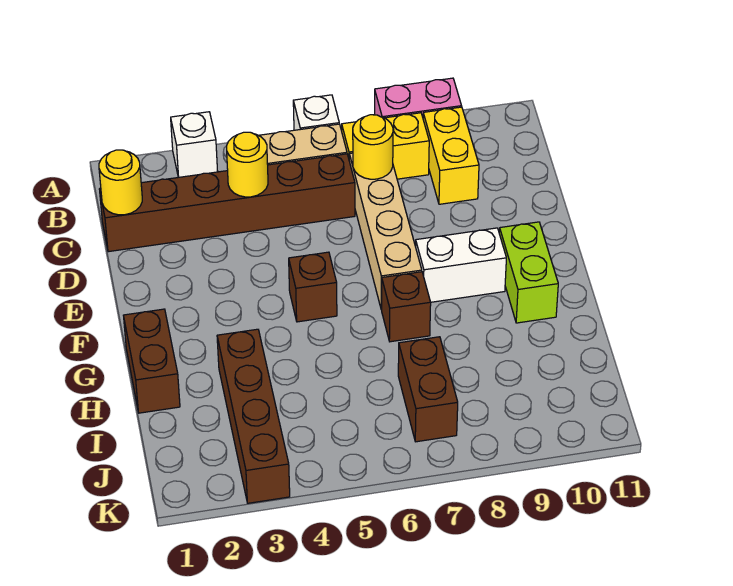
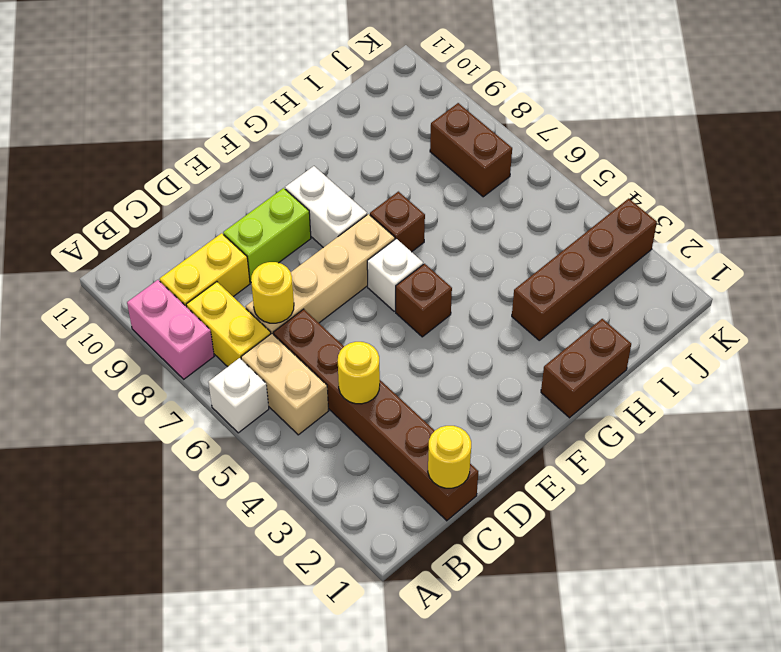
white brick A3 level 1 -> white brick F6 level 1
lime brick F10:G10 level 1 -> lime brick D9:E9 level 1
brown brick I7:J7 level 1 -> brown brick J7:J8 level 1

